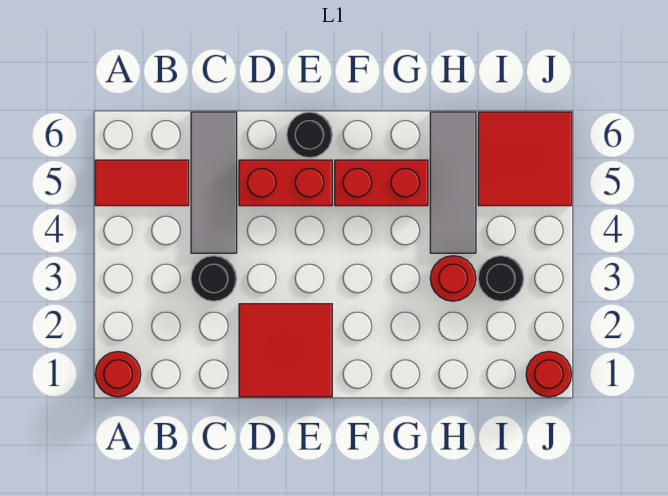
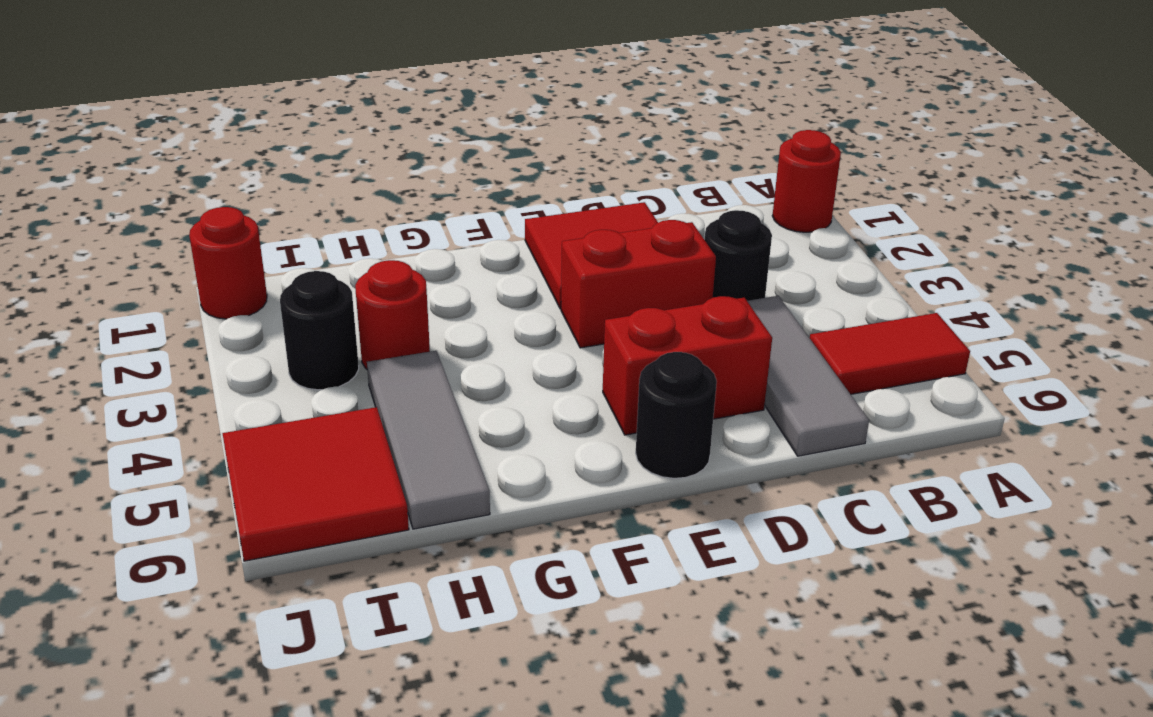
red brick F5:G5 level 1 -> red brick D3:E3 level 1

